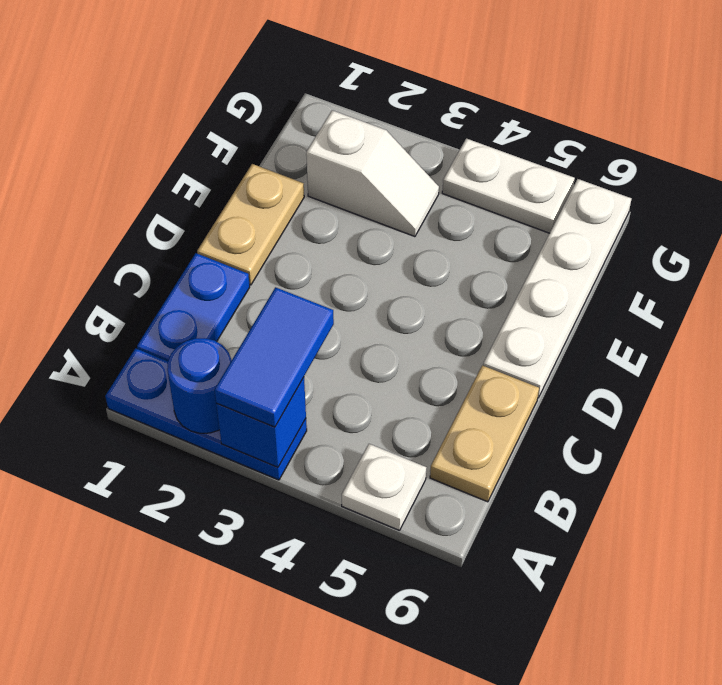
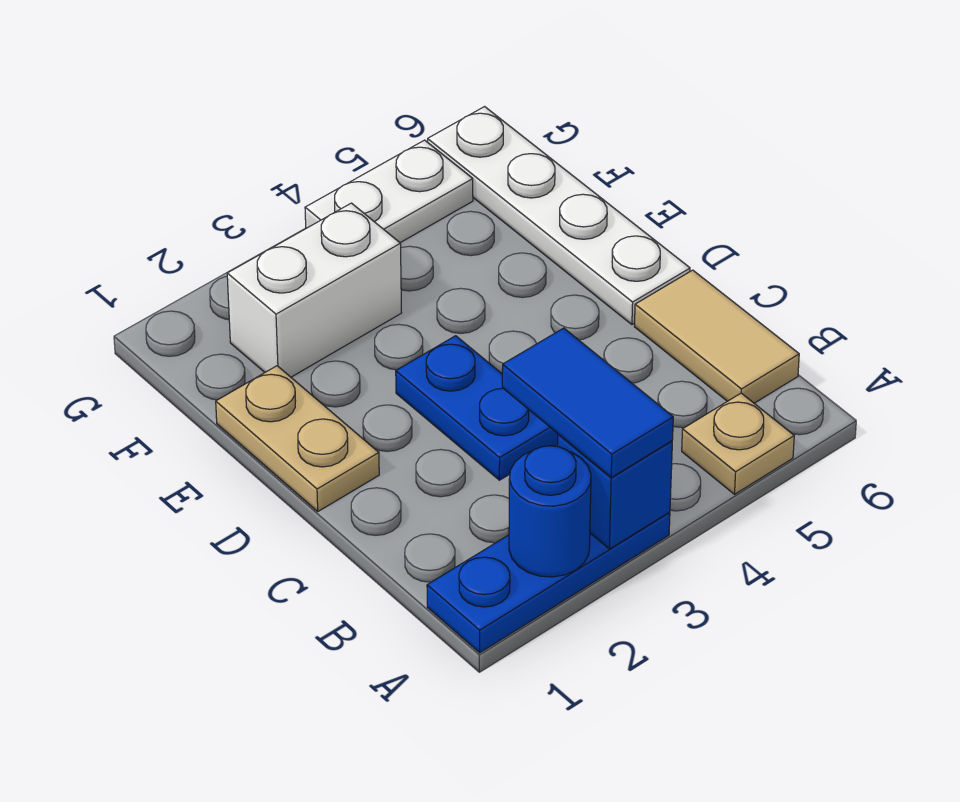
white plate A5 level 1 -> tan plate A5 level 1
blue plate B1:C1 level 1 -> blue plate C3:D3 level 1
tan plate B6:C6 level 1 -> tan tile B6:C6 level 1
white slope F2:F3 level 1 top 2 -> white brick F2:F3 level 1

